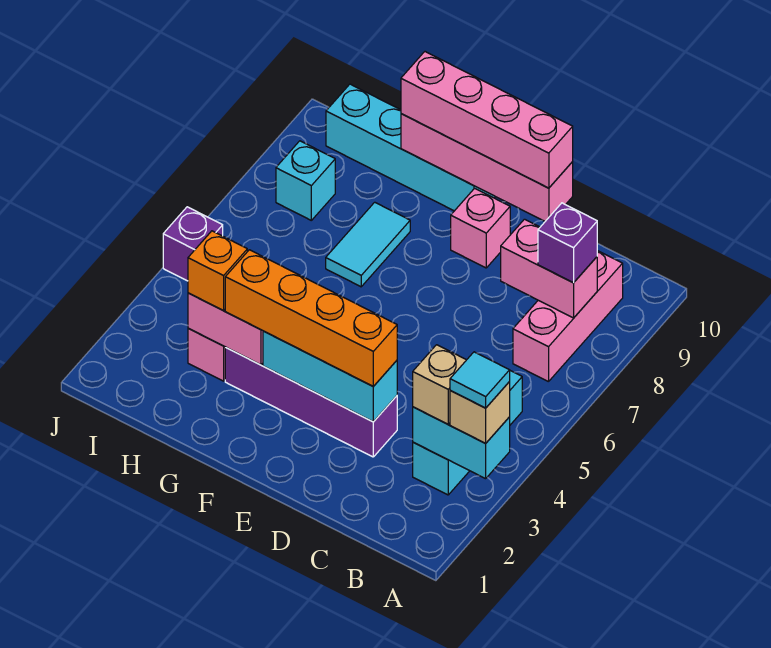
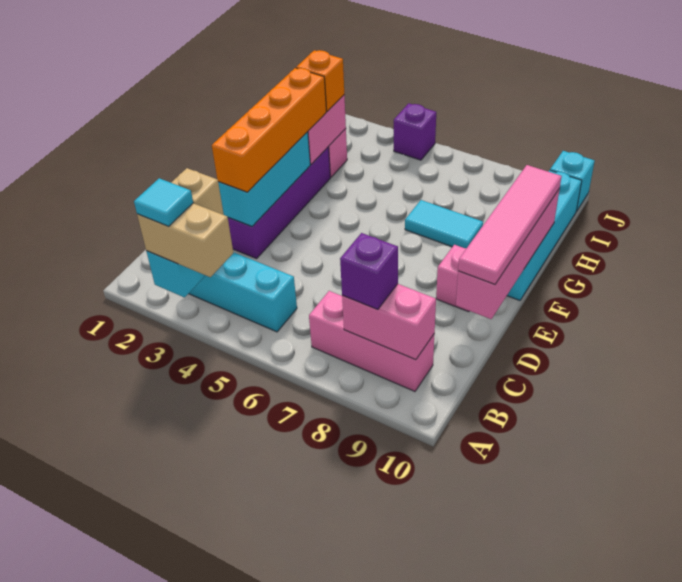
tan brick A3 level 3 -> tan brick A3:A4 level 3
pink brick B8:C8 level 2 -> pink brick B8:B9 level 2
pink brick D10:G10 level 3 -> pink tile D10:G10 level 3
cyan brick I8 level 1 -> cyan brick J10 level 1

